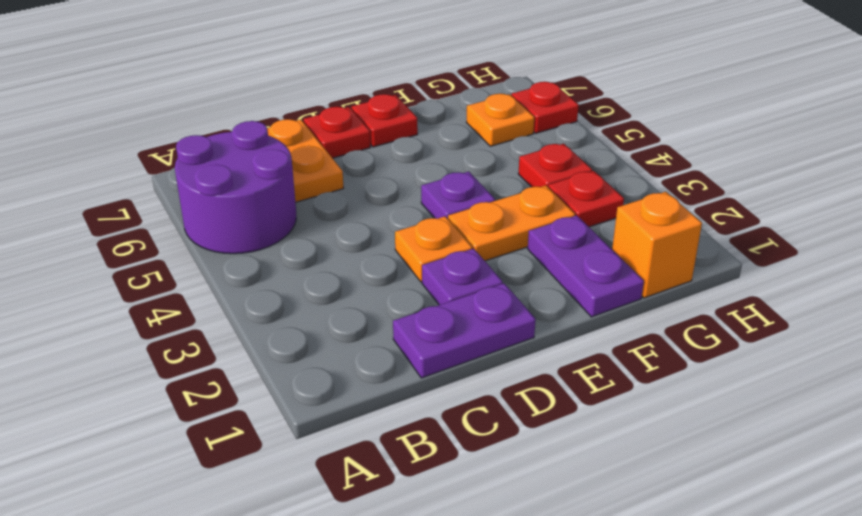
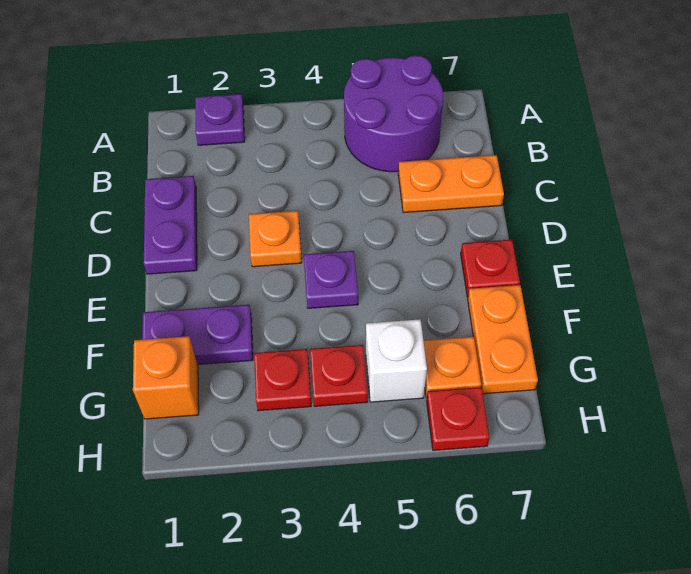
purple plate D2 level 1 -> purple plate A2 level 1
red plate D7 level 1 -> none
orange plate E3:F3 level 1 -> orange plate F7:G7 level 1
none -> white brick G5 level 1

